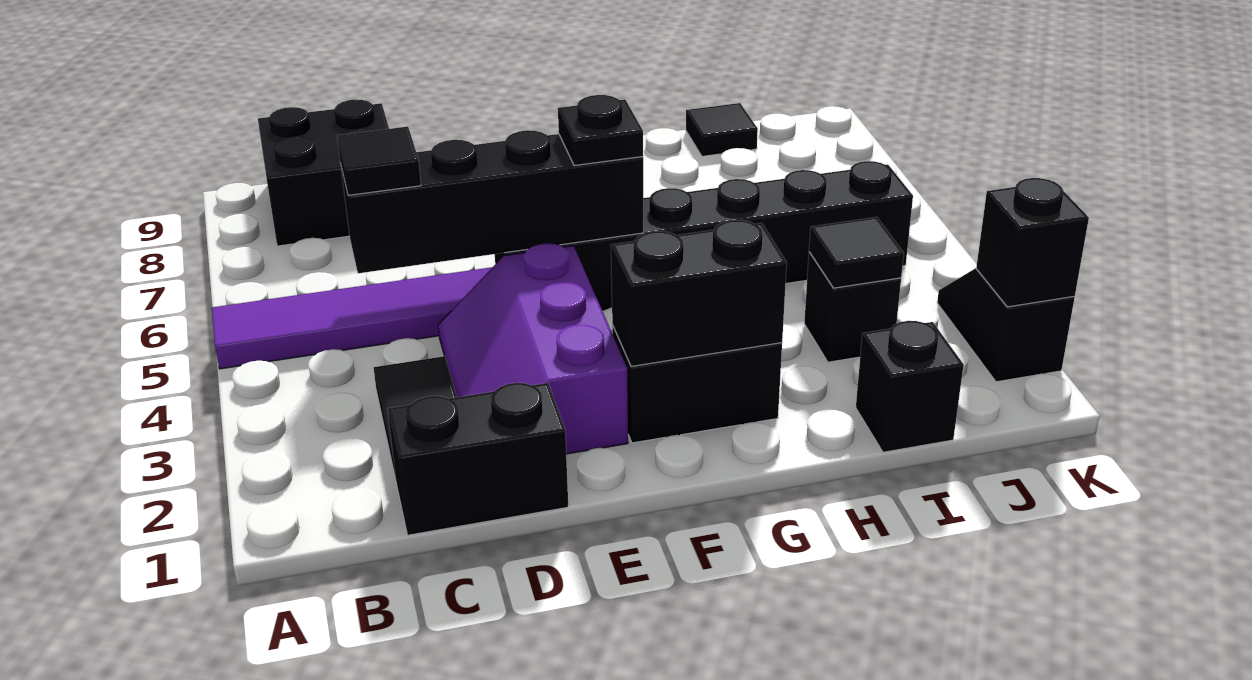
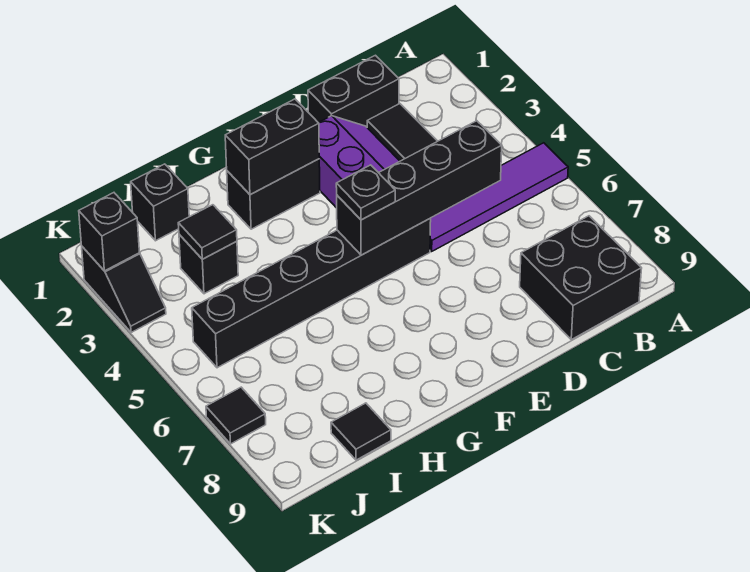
black tile C5 level 3 -> black tile K7 level 1

